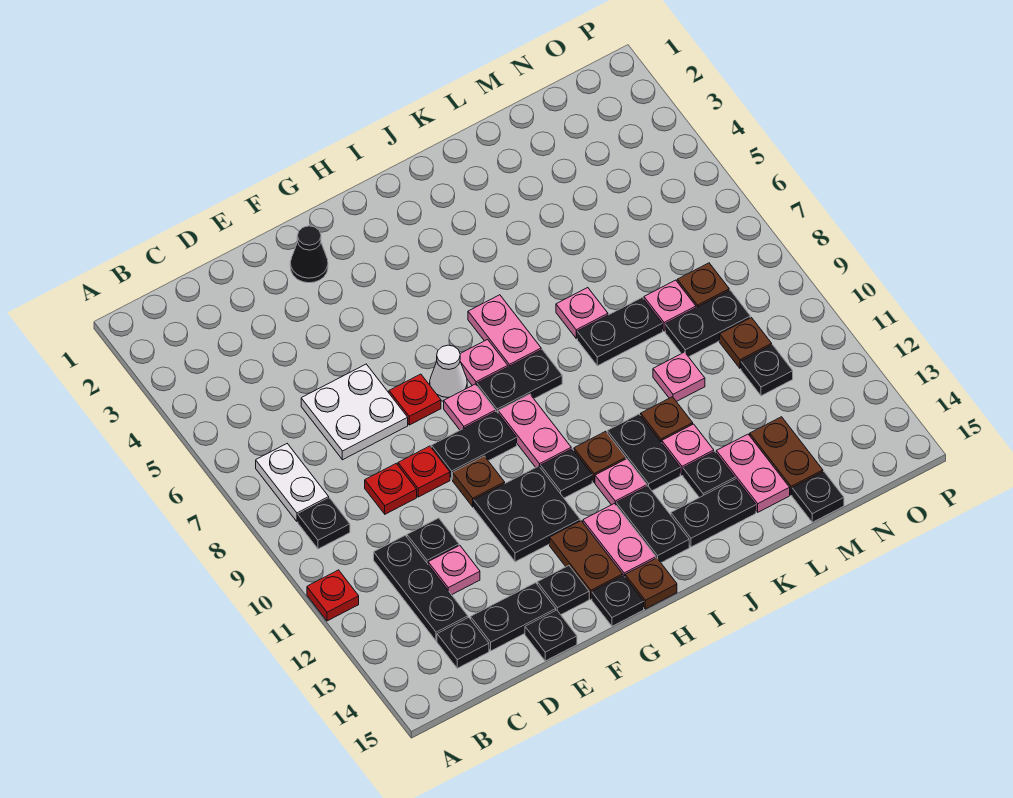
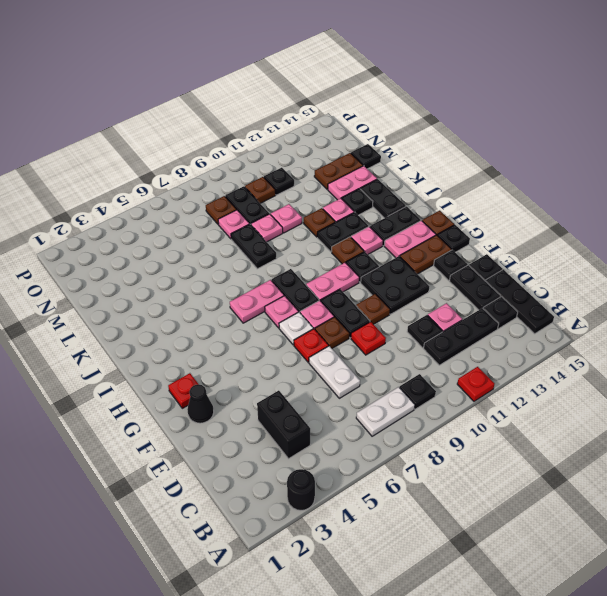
none -> black round brick A3 level 1
none -> black plate B15:D15 level 1
none -> black brick C4:D4 level 1
white plate D6:E7 level 1 -> white plate D7:E7 level 1
red plate D9 level 1 -> red plate G2 level 1
none -> brown plate F8 level 1
white cone G7 level 1 -> white plate G7 level 1
pink plate K7 level 1 -> pink plate L9 level 1

